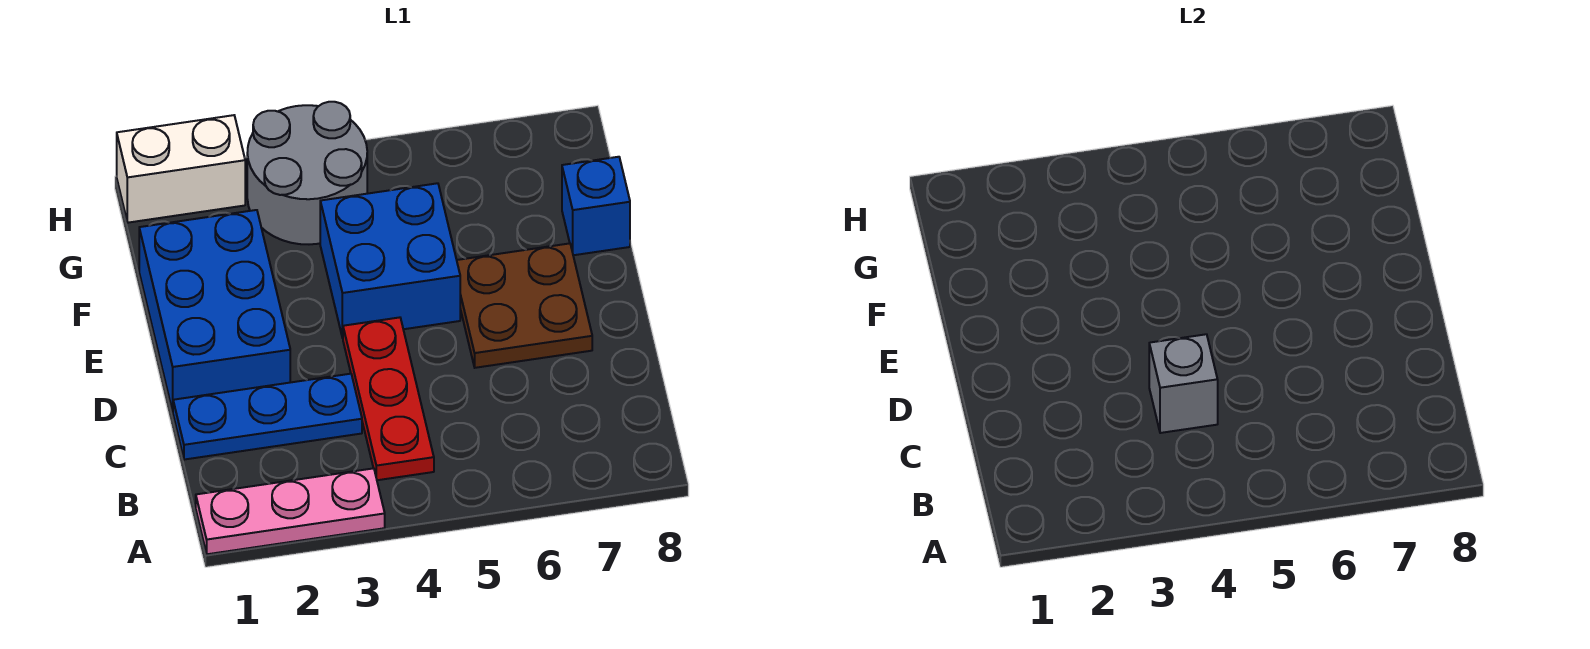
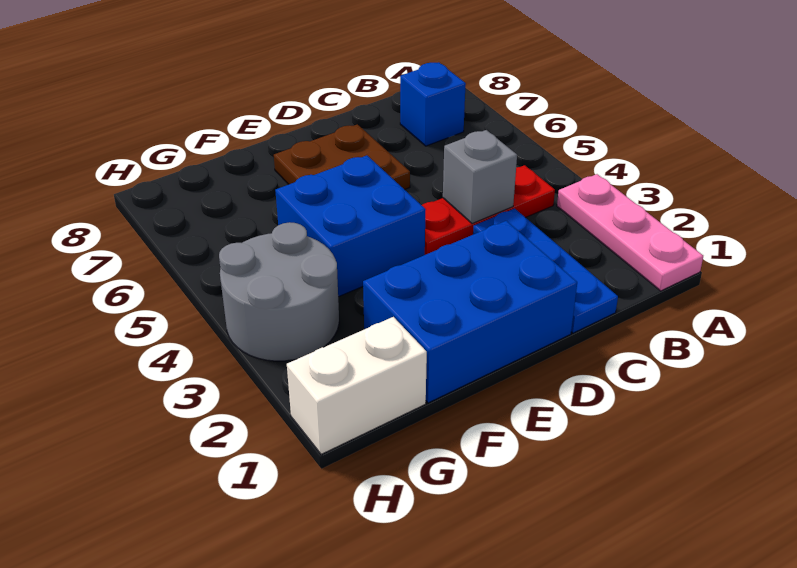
blue brick F8 level 1 -> blue brick B7 level 1
white brick H1:H2 level 1 -> white brick G1:H1 level 1

